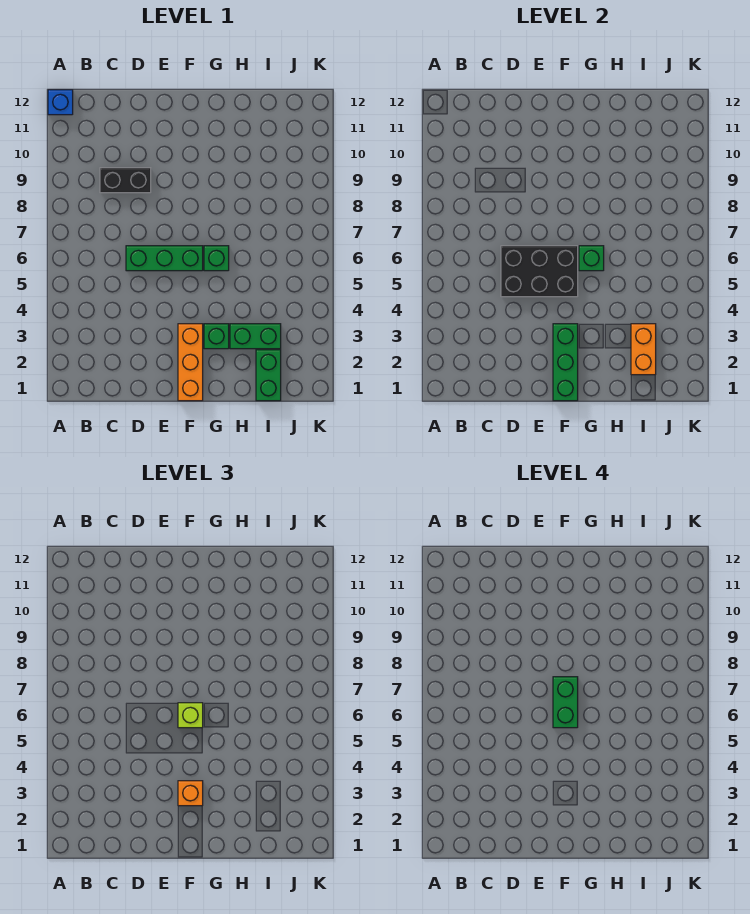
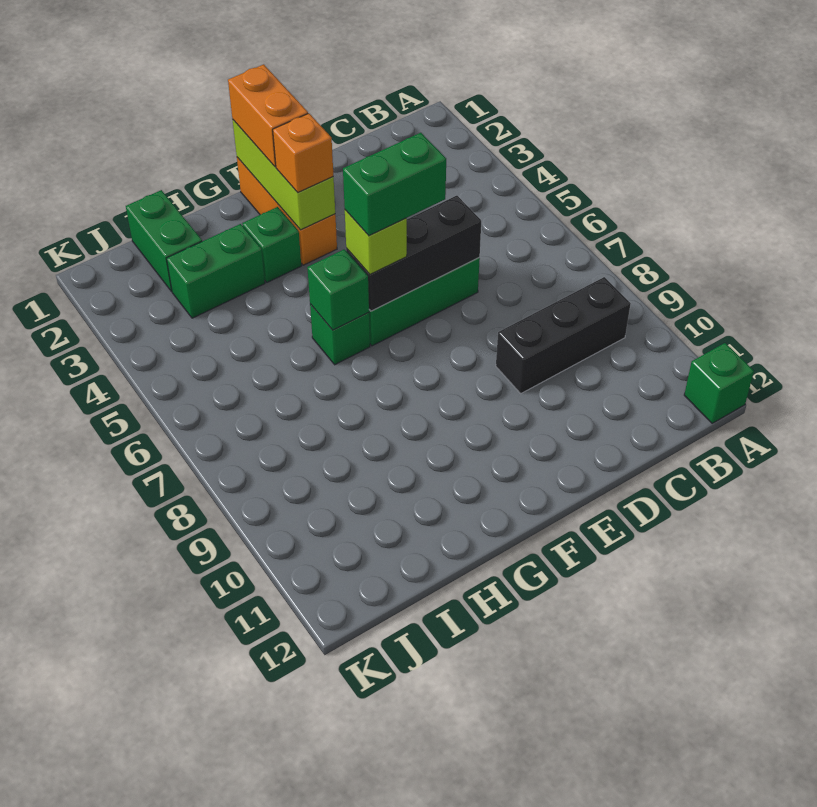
blue brick A12 level 1 -> green brick A12 level 1
black brick C9:D9 level 1 -> black brick B9:D9 level 1
black brick D5:F6 level 2 -> black brick D6:F6 level 2
green brick F1:F3 level 2 -> lime brick F1:F3 level 2
green brick F6:F7 level 4 -> green brick E6:F6 level 4
orange brick I2:I3 level 2 -> orange brick F1:F2 level 3

